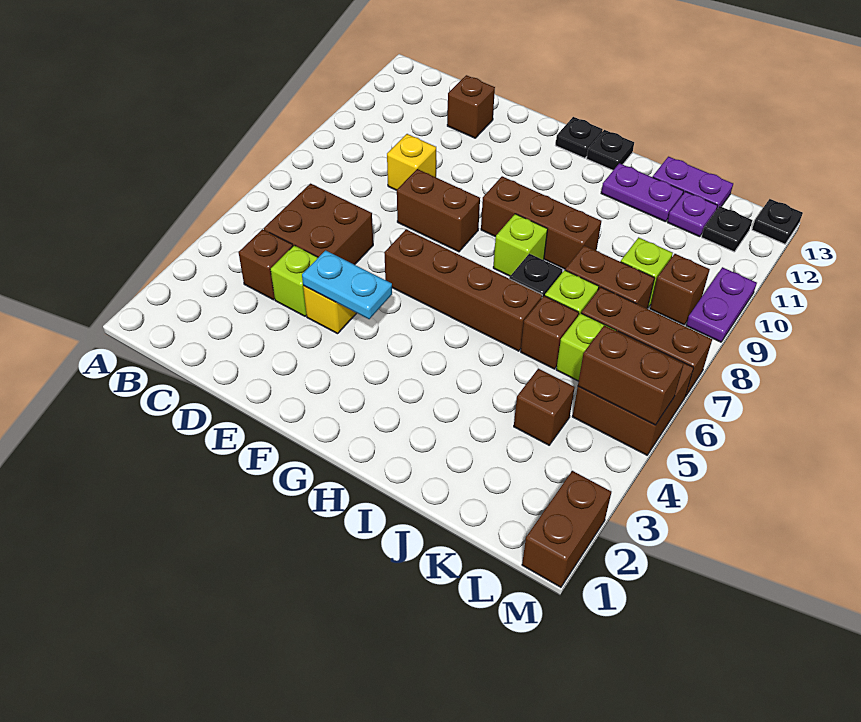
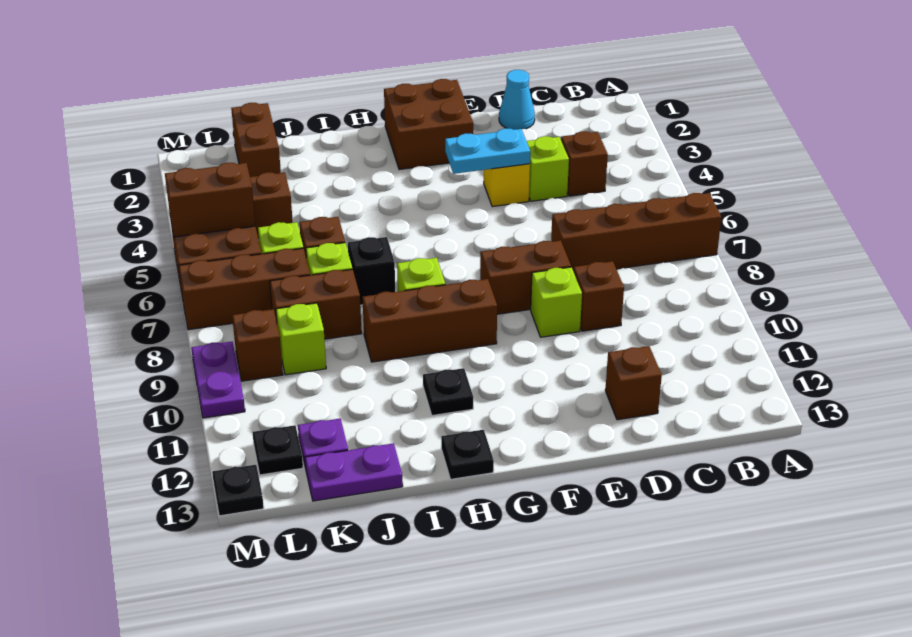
brown brick C5:D6 level 1 -> brown brick F1:G2 level 1
none -> cyan cone D1 level 1
yellow brick D9 level 1 -> brown brick D9 level 1
none -> lime brick E9 level 1
brown brick F6:I6 level 1 -> brown brick A7:D7 level 1
black plate G13 level 1 -> black plate H11 level 1
purple plate I12:J12 level 1 -> none
brown brick M1:M2 level 1 -> brown brick K1:K2 level 1

